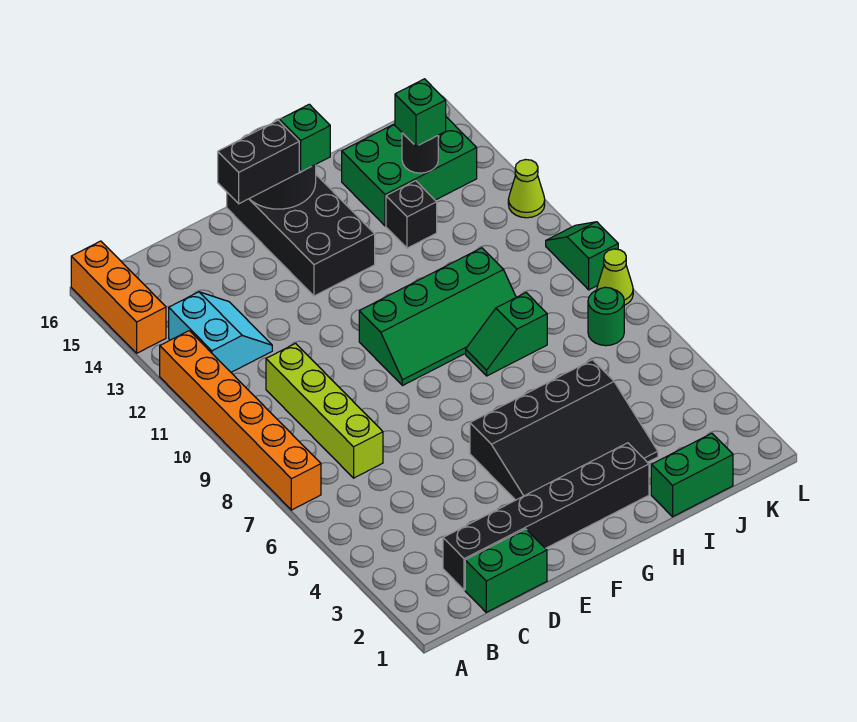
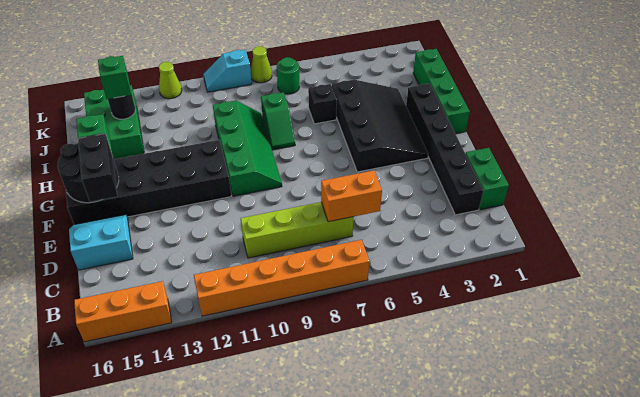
cyan slope B12:C13 level 1 top B -> cyan slope D15:E16 level 1 top D
none -> orange brick C6:C7 level 2
black brick F13:G16 level 1 -> black brick F11:G16 level 1
green brick I1:J1 level 1 -> green brick G1:J1 level 1
black brick I13 level 1 -> black brick I6 level 1
green slope L9:L10 level 1 top 9 -> cyan slope L9:L10 level 1 top 9

